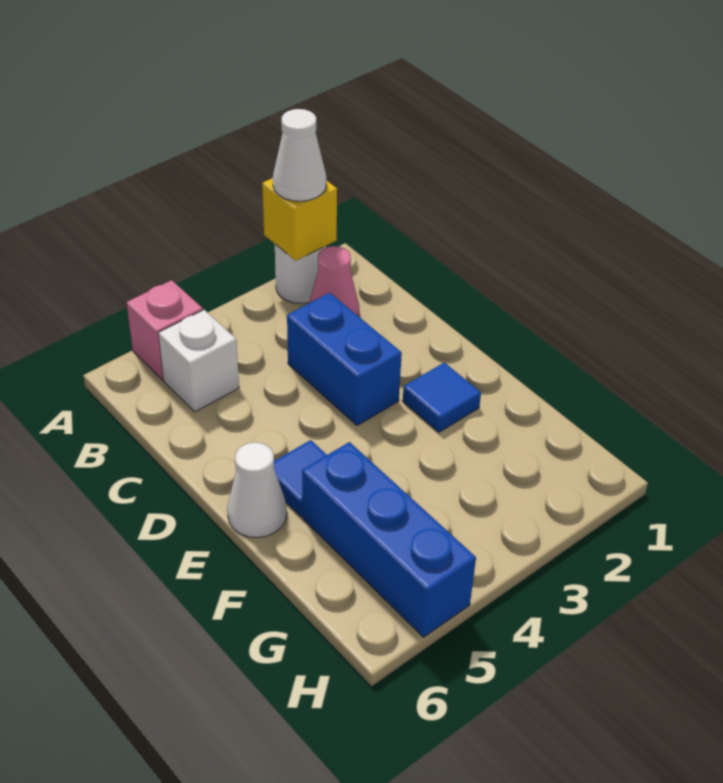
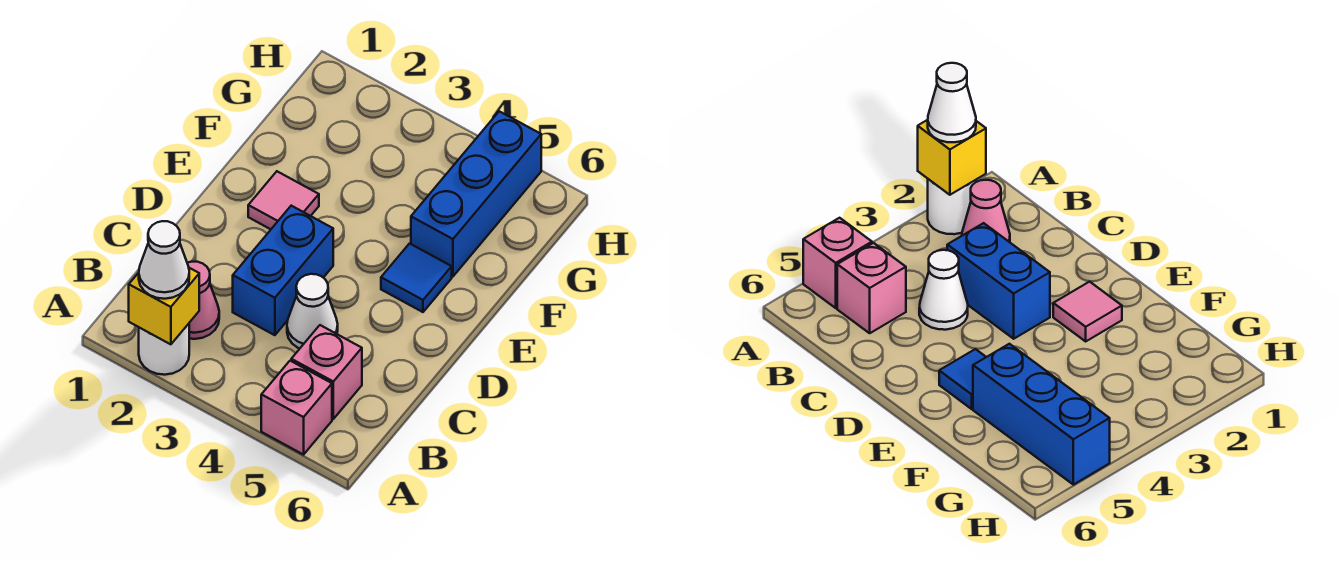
white brick B5 level 1 -> pink brick B5 level 1
blue tile E2 level 1 -> pink tile E2 level 1
white cone E6 level 1 -> white cone C4 level 1

